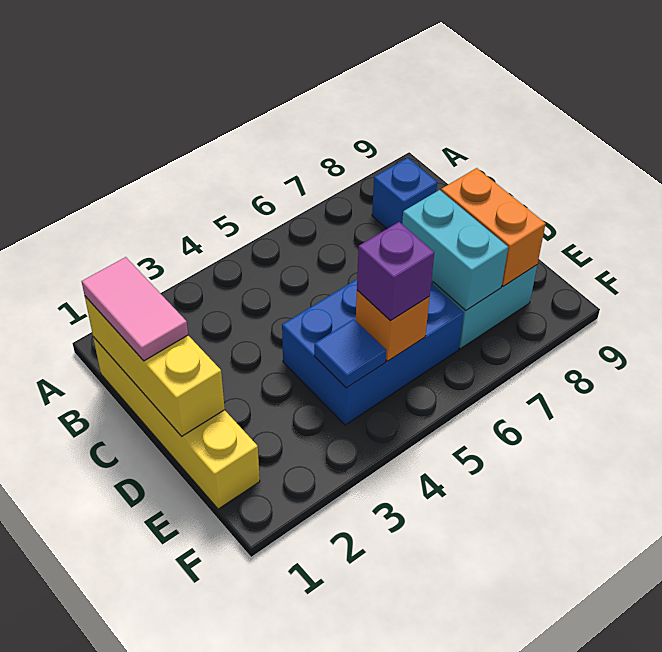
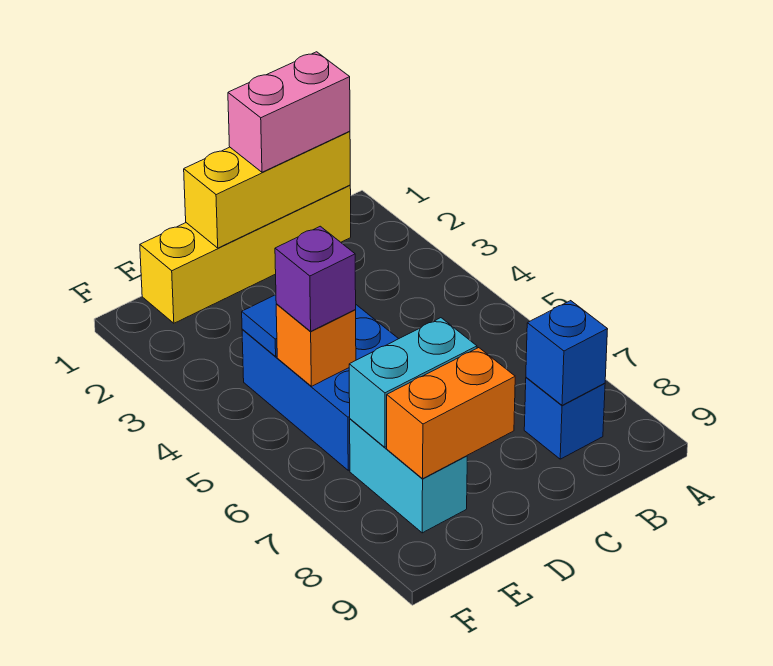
pink tile B1:C1 level 3 -> pink brick B1:C1 level 3
none -> blue brick B8 level 2

